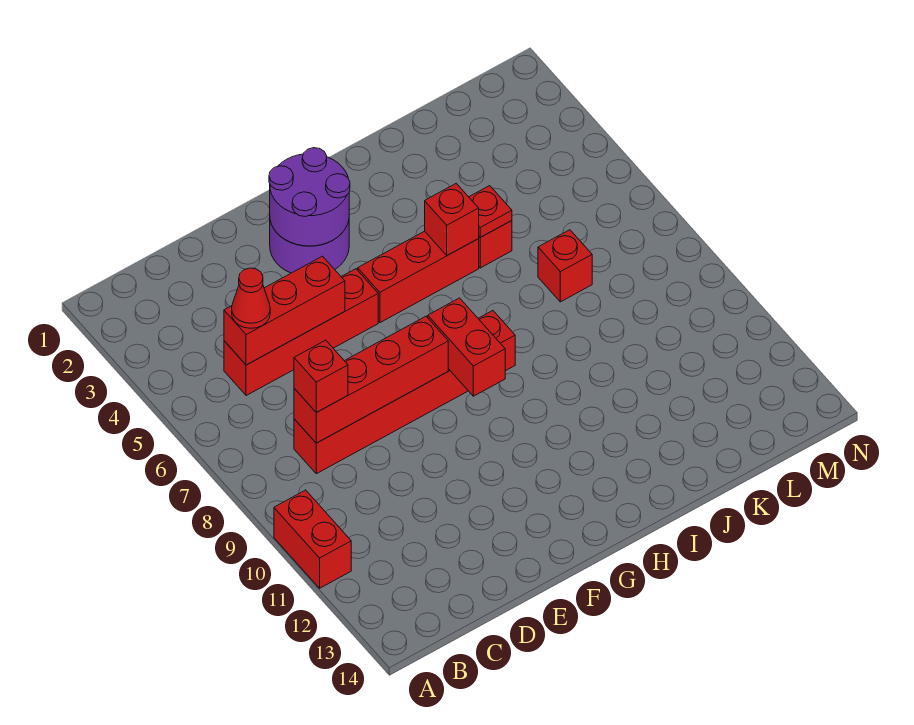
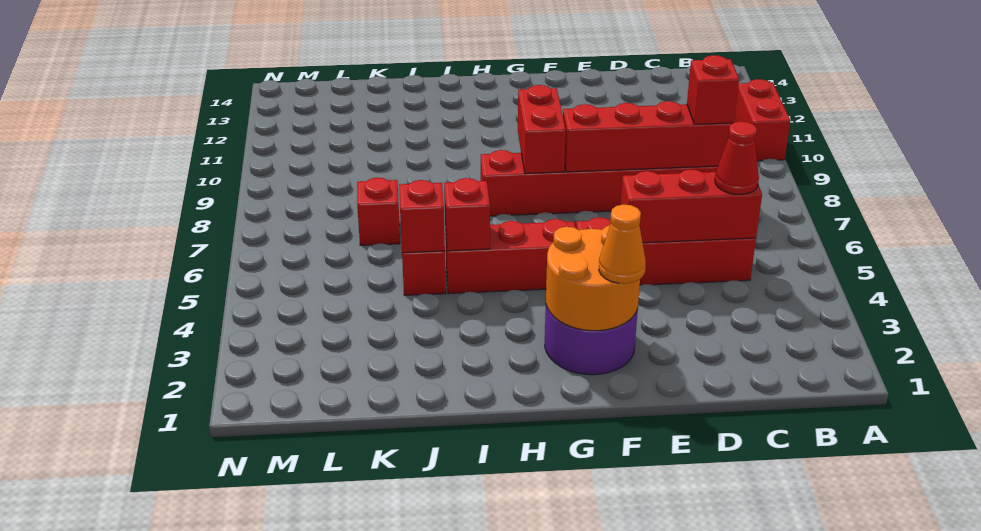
purple round brick F2:G3 level 2 -> orange round brick F2:G3 level 2
none -> orange cone F2 level 3
red plate J5 level 2 -> red brick J5 level 2

